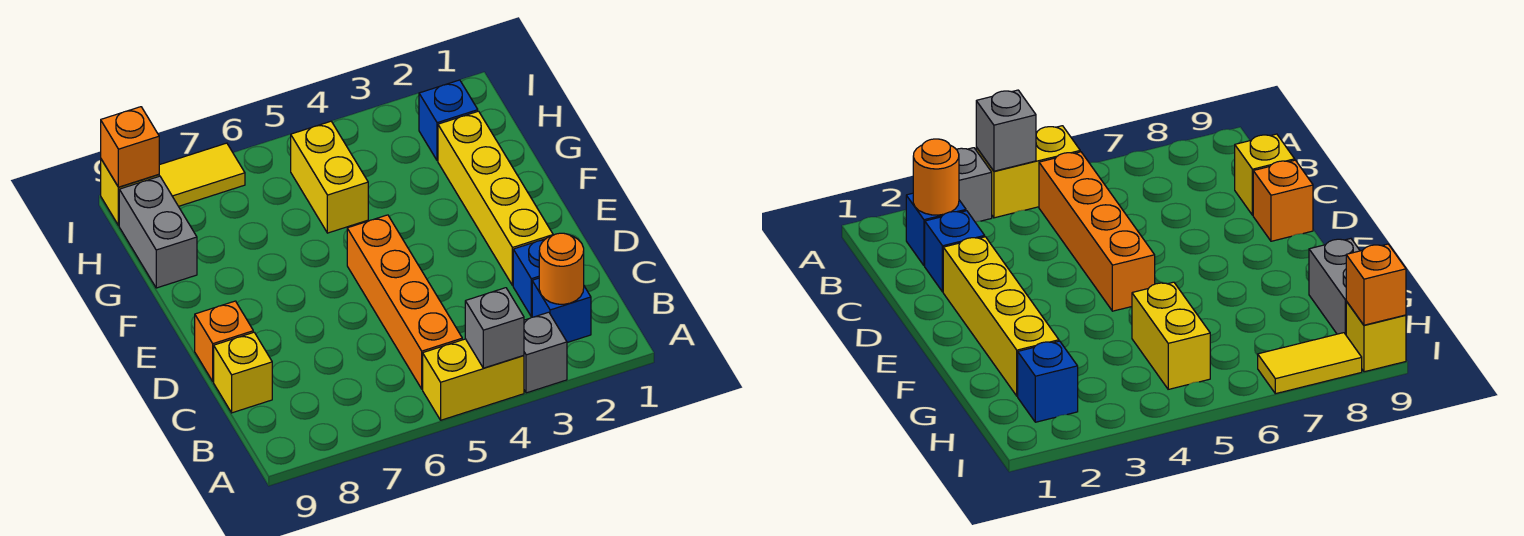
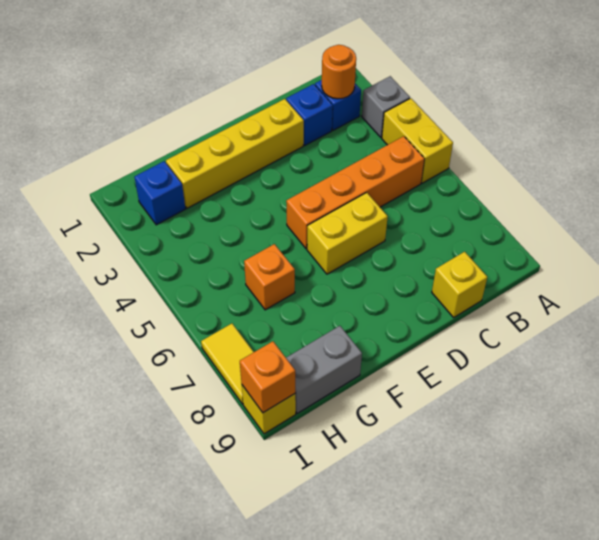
grey brick A4 level 2 -> none
orange brick D9 level 1 -> orange brick G6 level 1
yellow brick G5:H5 level 1 -> yellow brick D6:E6 level 1

